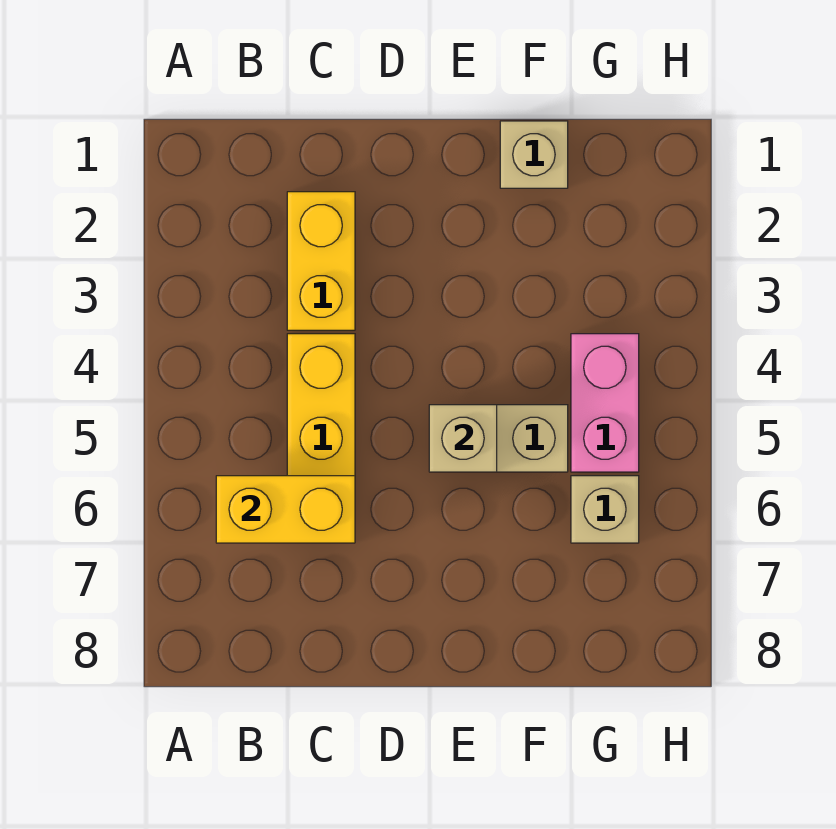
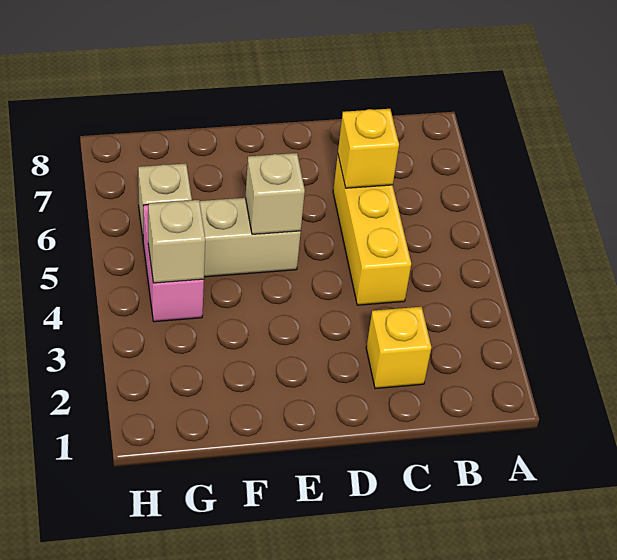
yellow brick B6:C6 level 2 -> yellow brick C6 level 2
yellow brick C2:C3 level 1 -> yellow brick C2 level 1
tan brick F1 level 1 -> tan brick G4 level 2

